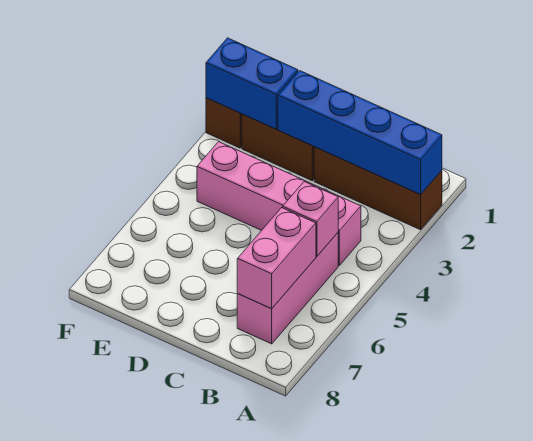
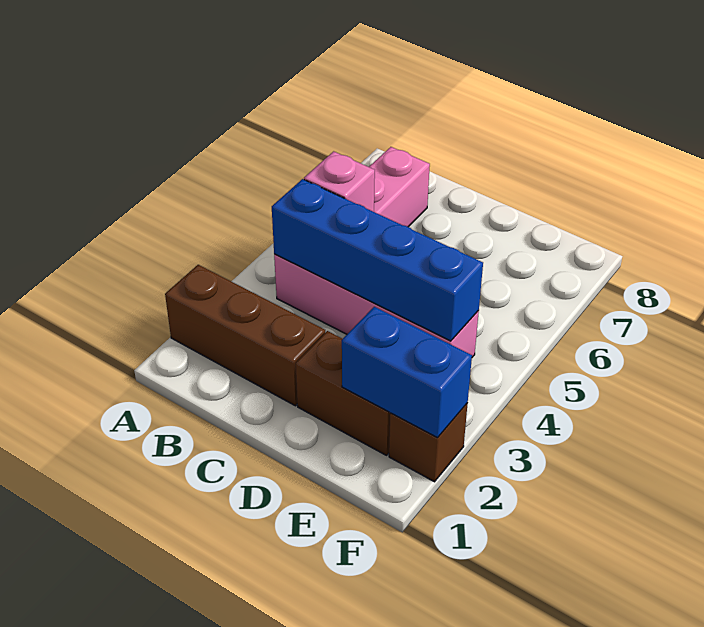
blue brick A2:D2 level 2 -> blue brick B4:E4 level 2
pink brick B6:B7 level 2 -> none

